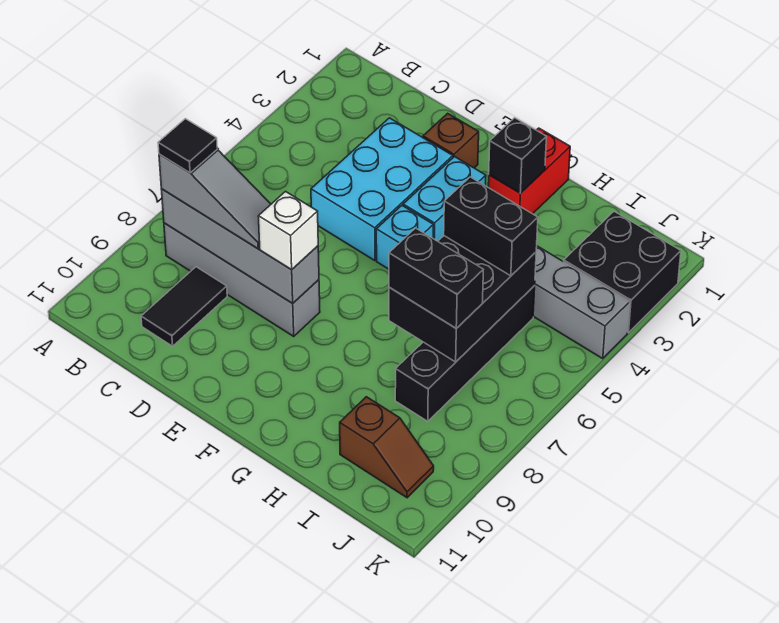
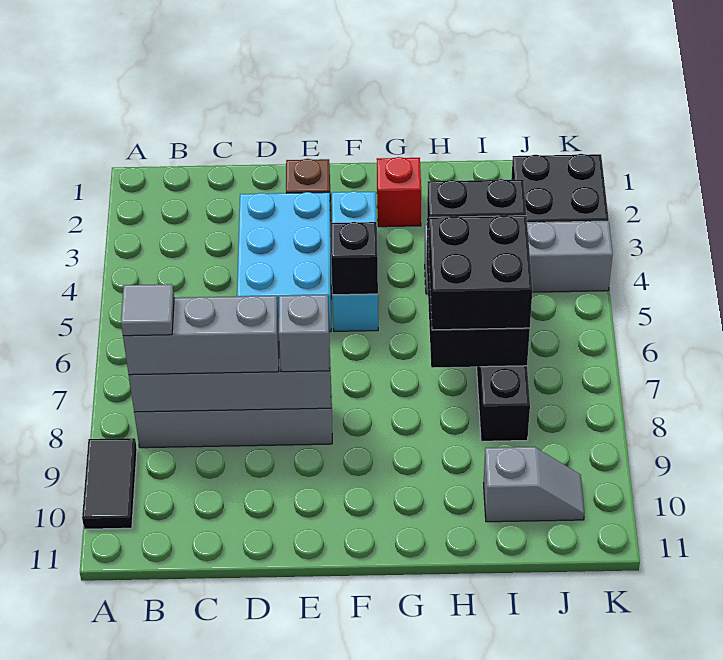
grey slope B8:D8 level 3 top B -> grey brick B8:D8 level 3
black tile B8 level 4 -> grey tile B8 level 4
black tile C9:C10 level 1 -> black tile A9:A10 level 1
white brick E8 level 3 -> grey brick E8 level 3
red brick G1:G2 level 1 -> red brick G2 level 1
black brick G2 level 2 -> black brick F5 level 2
black brick H7:I7 level 3 -> black brick H6:I7 level 3
brown slope I10:J10 level 1 top I -> grey slope I10:J10 level 1 top I

